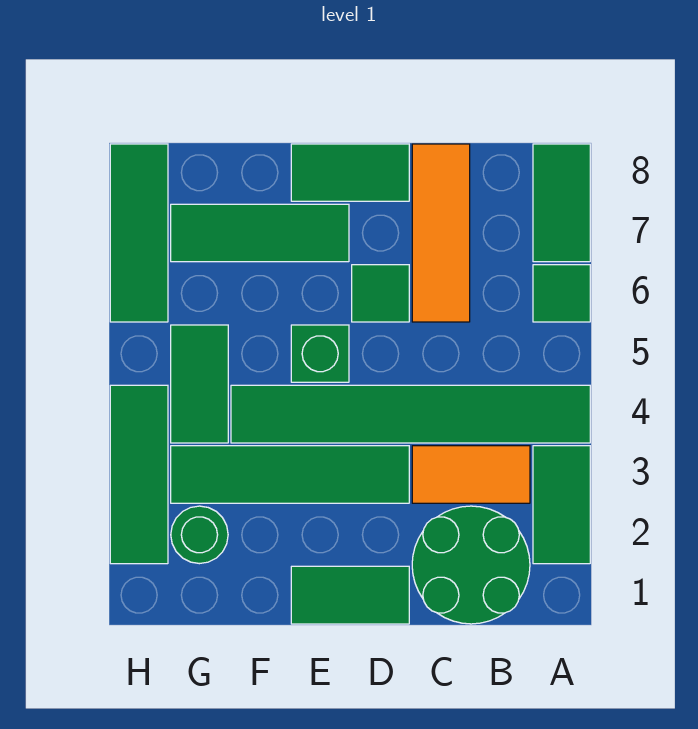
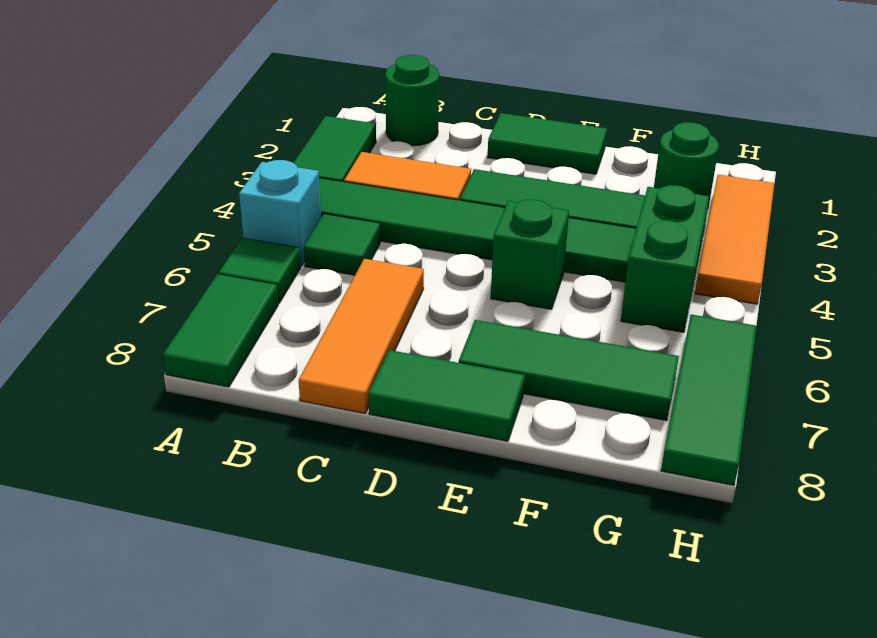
none -> cyan brick A5 level 1
green round brick B1:C2 level 1 -> green round brick B1 level 1
green tile D6 level 1 -> green tile B5 level 1
green tile G4:G5 level 1 -> green brick G4:G5 level 1
green tile H2:H4 level 1 -> orange tile H2:H4 level 1

